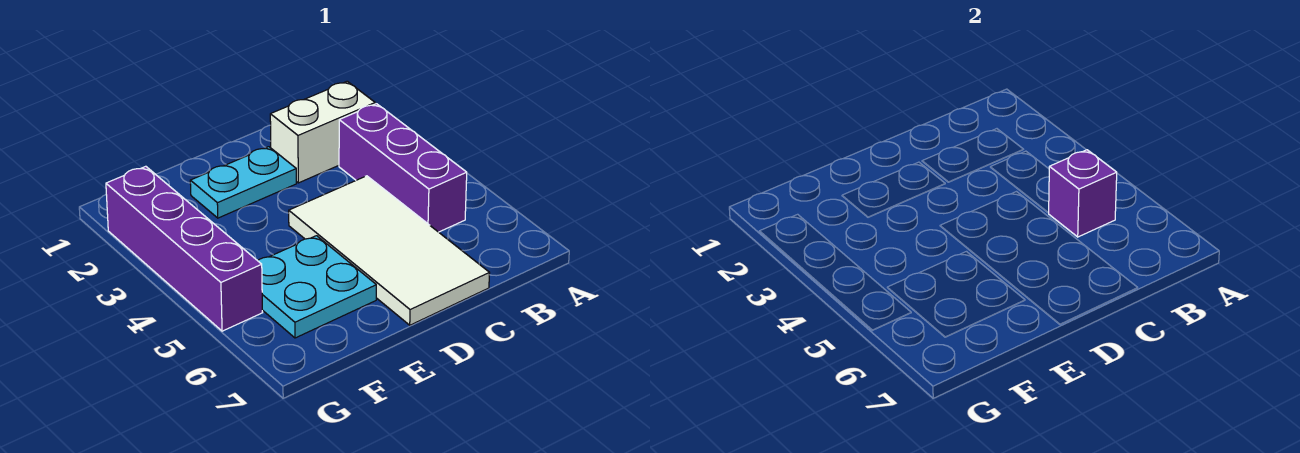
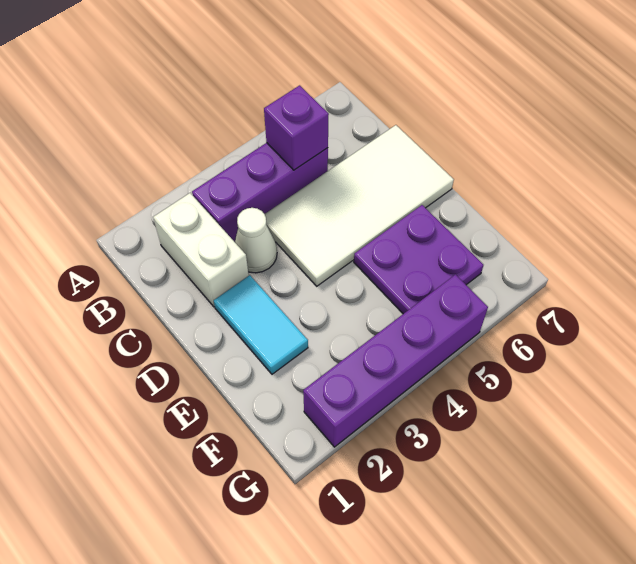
none -> white cone C3 level 1
cyan plate D2:E2 level 1 -> cyan tile D2:E2 level 1
cyan plate E5:F6 level 1 -> purple plate E5:F6 level 1

